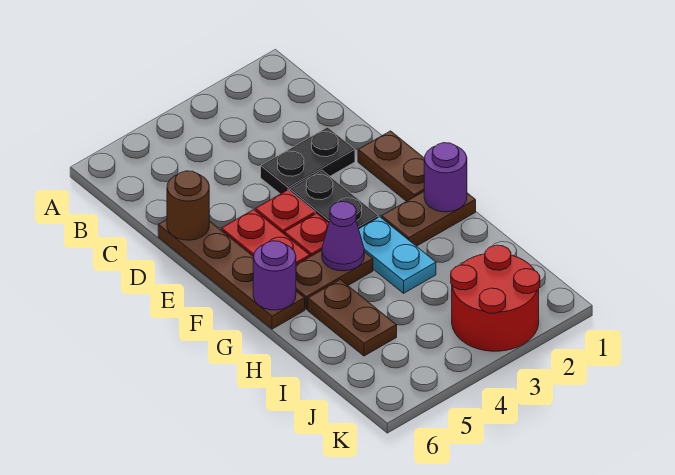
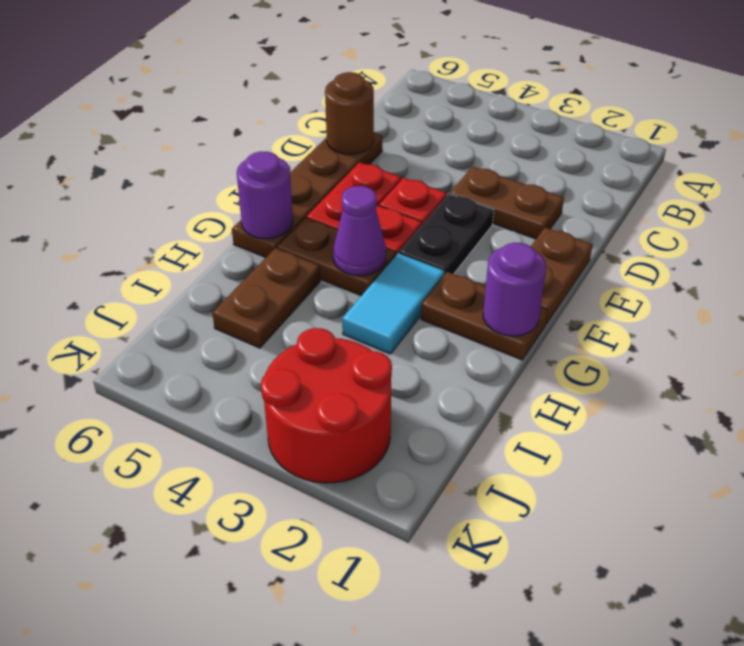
black plate D2:D3 level 1 -> brown plate D2:D3 level 1
cyan plate G3:H3 level 1 -> cyan tile G3:H3 level 1

